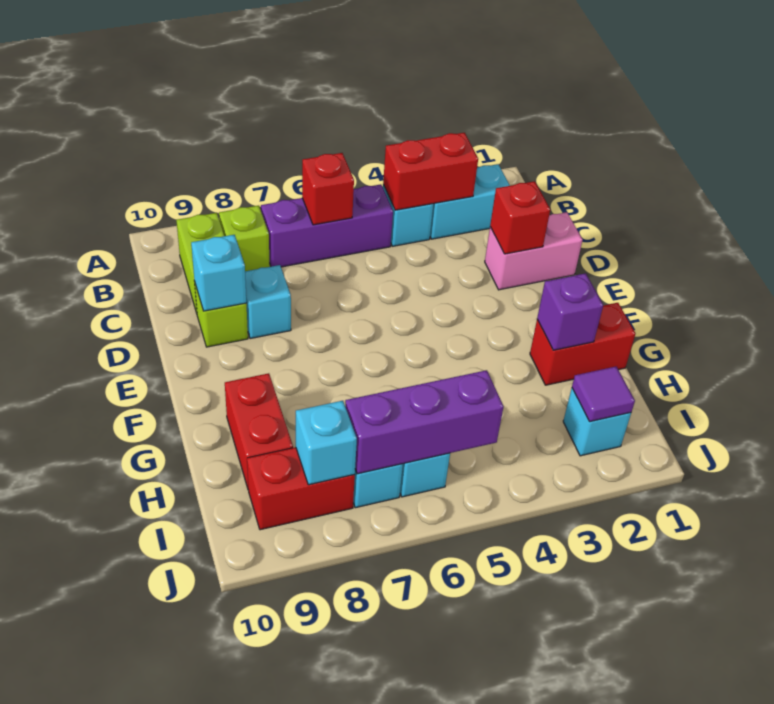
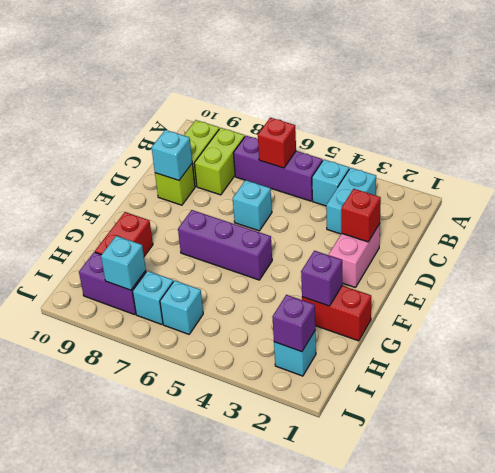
cyan brick B2:B3 level 1 -> cyan brick B3:C3 level 1
red brick B3:B4 level 2 -> none
lime brick B8 level 1 -> lime brick B8:C8 level 1
pink brick D1:D2 level 1 -> pink brick D2:E2 level 1
cyan brick D8 level 1 -> cyan brick D6 level 1
purple tile I2 level 2 -> purple brick I2 level 2
purple brick I5:I7 level 2 -> purple brick F5:F7 level 1
red brick I8:I9 level 1 -> purple brick I8:I9 level 1

